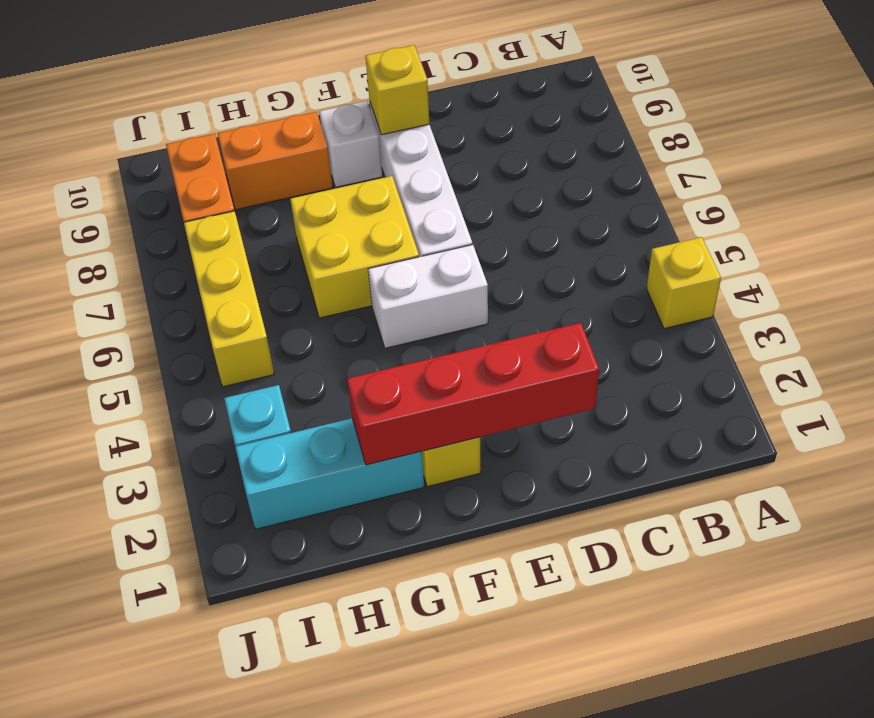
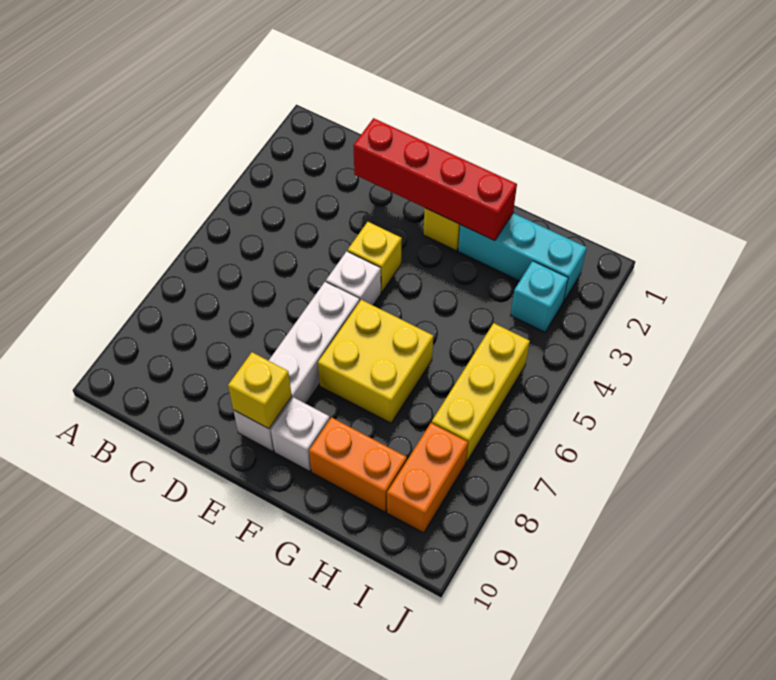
yellow brick A4 level 1 -> yellow brick E4 level 1
white brick E5:F5 level 1 -> white brick E5 level 1

